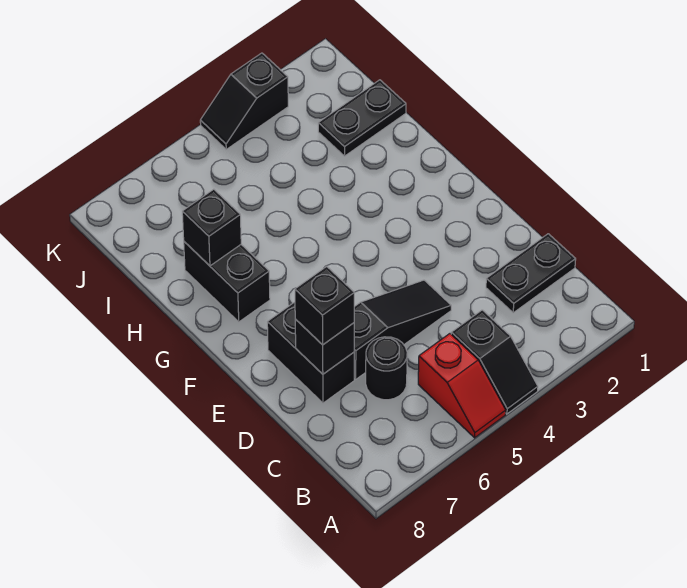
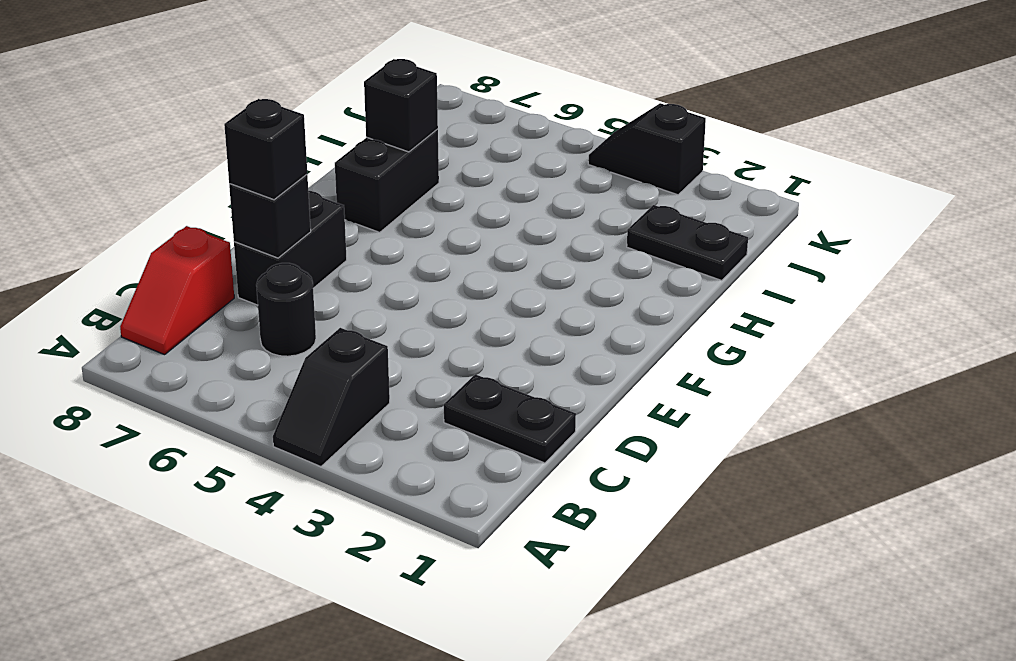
red slope A5:B5 level 1 top B -> red slope B8:C8 level 1 top C
black slope D4:D6 level 1 top 6 -> none

